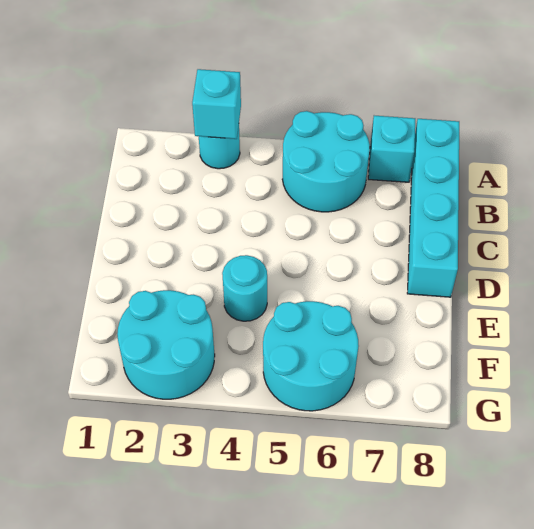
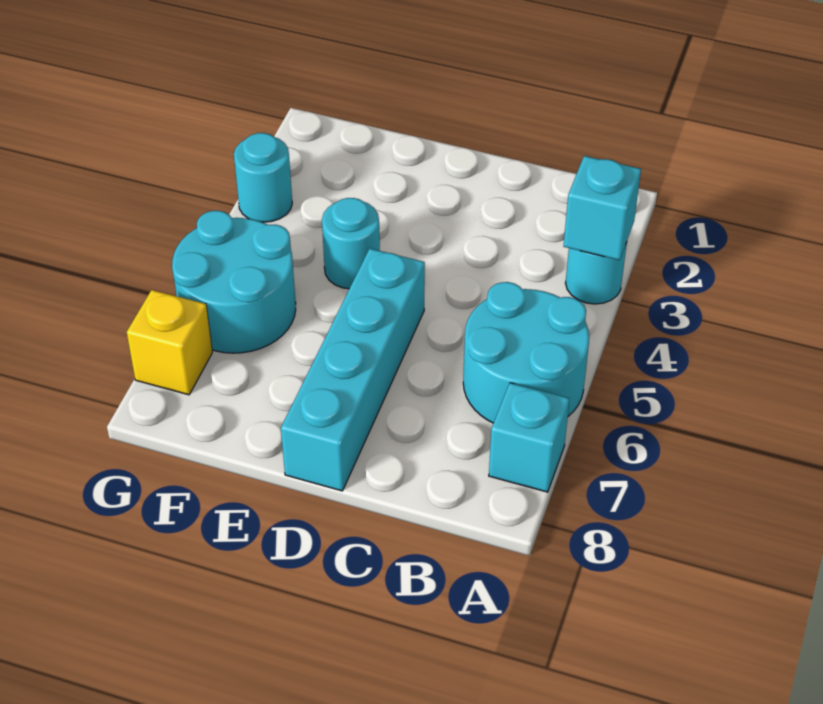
cyan brick A8:D8 level 1 -> cyan brick D5:D8 level 1
cyan round brick F2:G3 level 1 -> cyan round brick G3 level 1
none -> yellow brick G7 level 1

